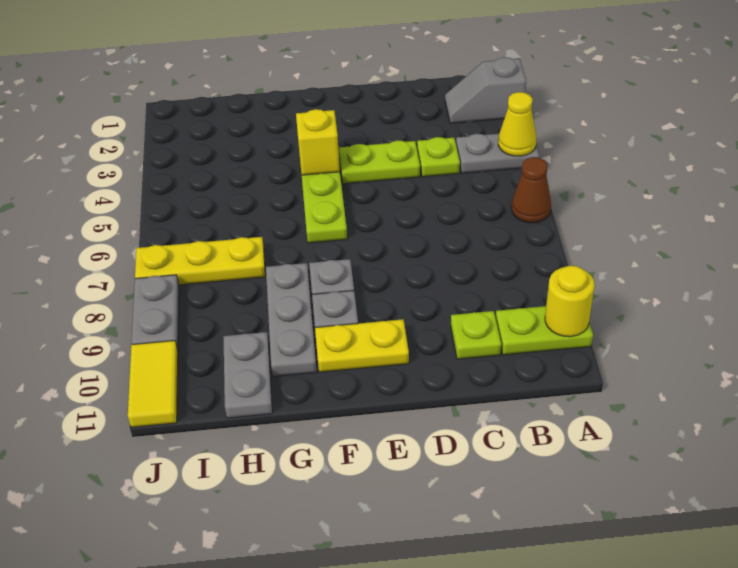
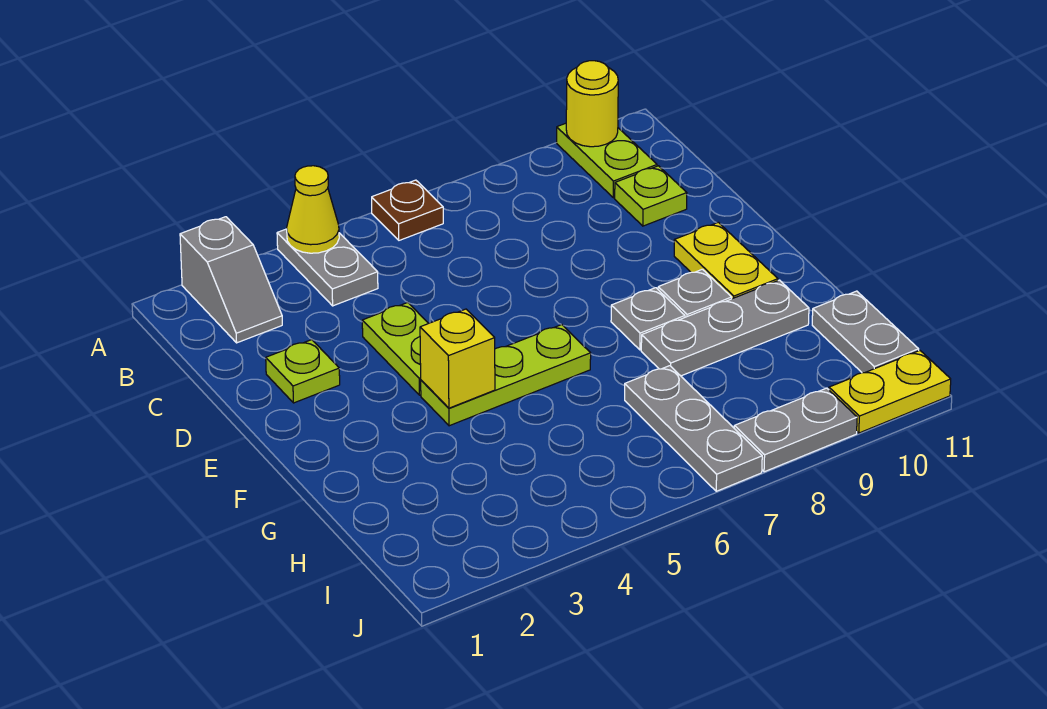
brown cone A6 level 1 -> brown plate A6 level 1
lime plate C4 level 1 -> lime plate D2 level 1
yellow plate H7:J7 level 1 -> grey plate H7:J7 level 1
grey plate H10:H11 level 1 -> grey plate H11:I11 level 1
yellow tile J10:J11 level 1 -> yellow plate J10:J11 level 1

